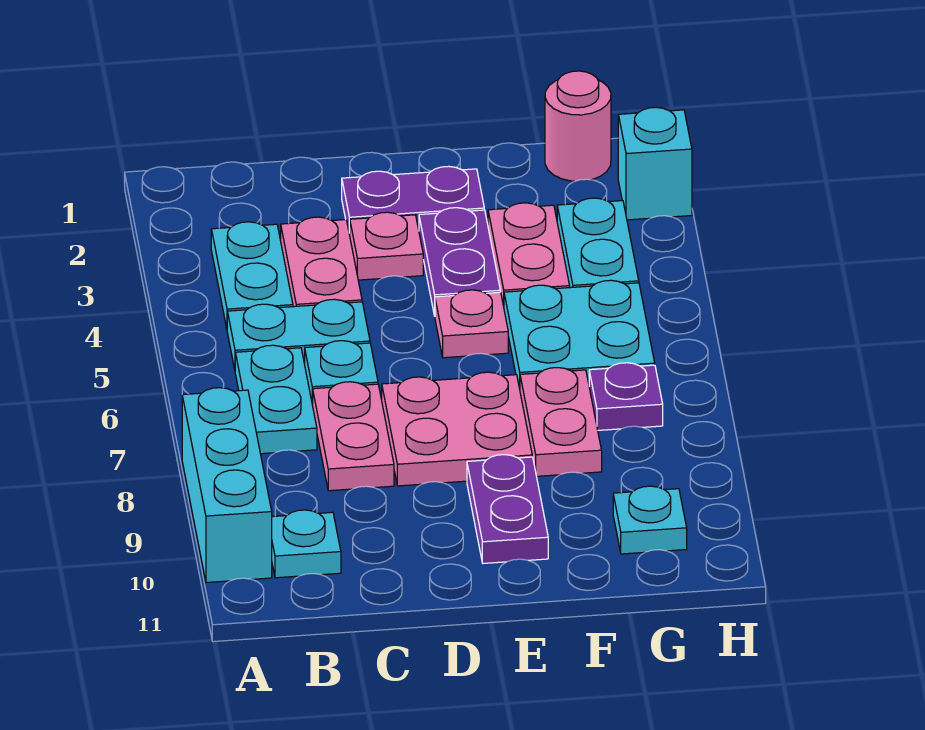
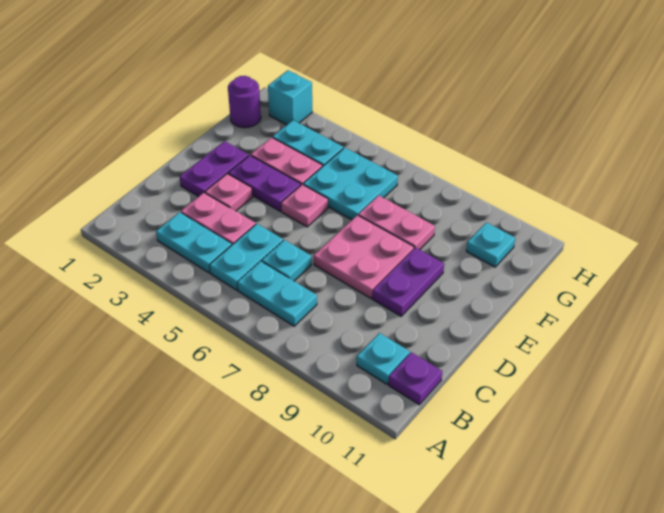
cyan brick A8:A10 level 1 -> none
pink plate C7:C8 level 1 -> none
purple plate E9:E10 level 1 -> purple plate D9:E9 level 1
pink round brick G1 level 1 -> purple round brick G1 level 1
purple plate G7 level 1 -> purple plate B11 level 1

